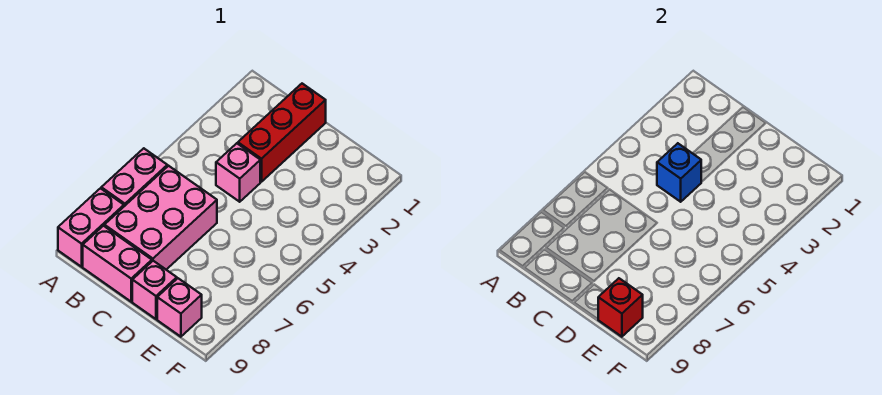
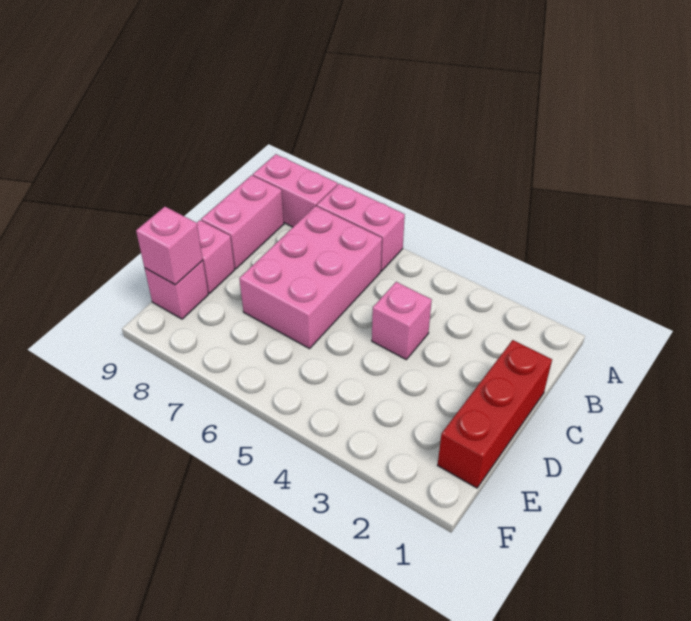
pink brick B6:C8 level 1 -> pink brick B6:D7 level 1
red brick C1:C3 level 1 -> red brick C1:E1 level 1
blue brick C4 level 2 -> none
red brick E9 level 2 -> pink brick E9 level 2

